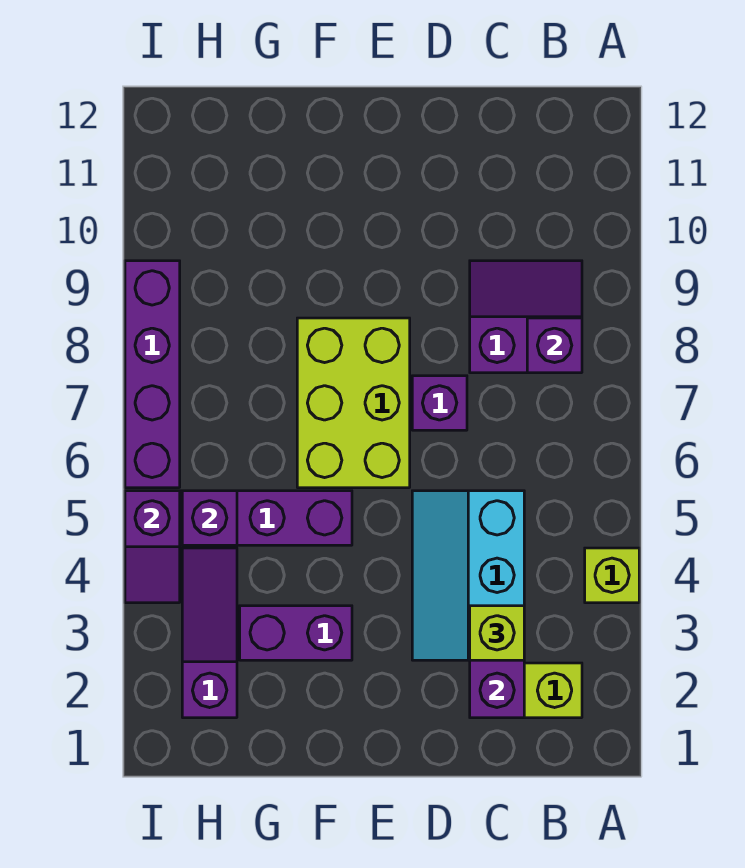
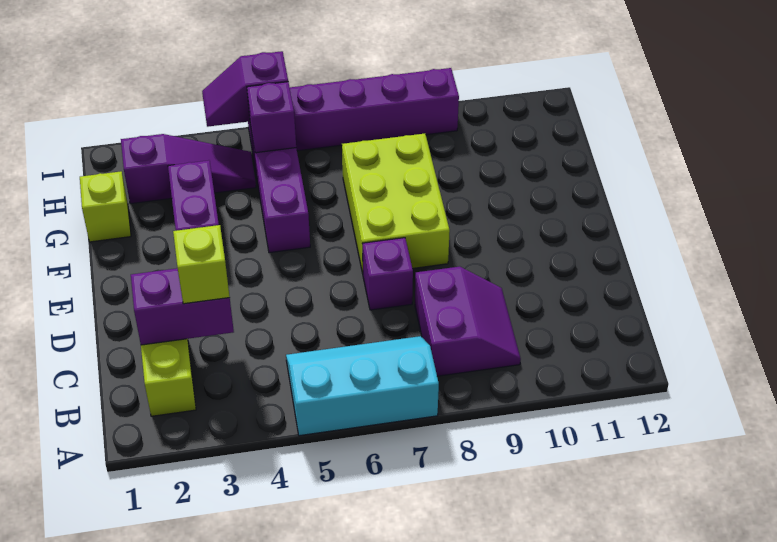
lime brick A4 level 1 -> lime brick G1 level 1
purple brick B8 level 2 -> none
cyan slope C3:D5 level 1 top C -> cyan slope A5:B7 level 1 top A
lime brick E6:F8 level 1 -> lime brick E7:G8 level 1

